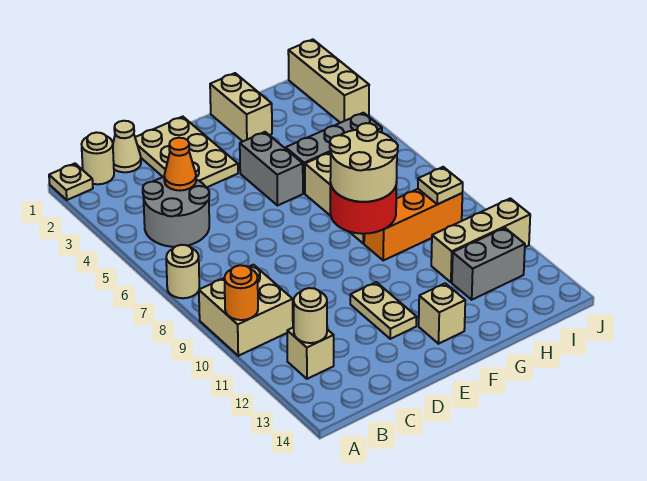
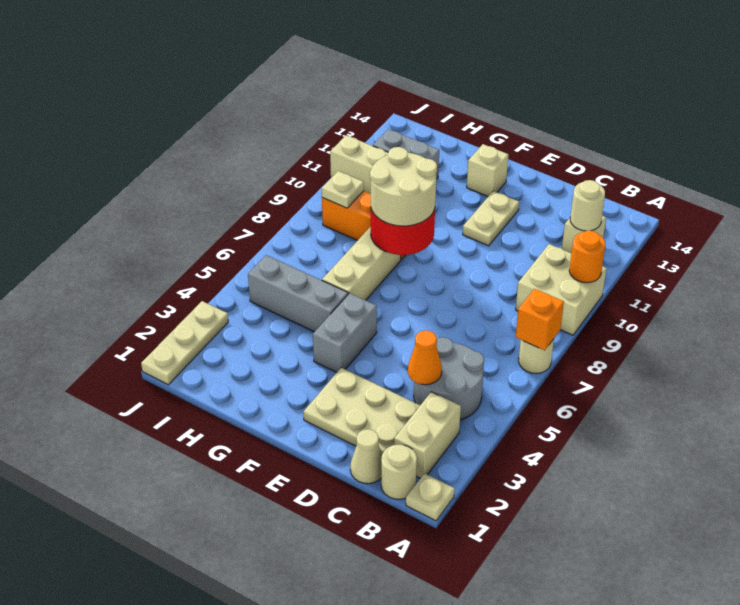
none -> orange brick A7 level 2
tan plate D1:E3 level 1 -> tan plate C2:E3 level 1
tan brick G1:G2 level 1 -> tan brick B2:B3 level 1
tan brick J1:J3 level 1 -> tan plate J1:J3 level 1

